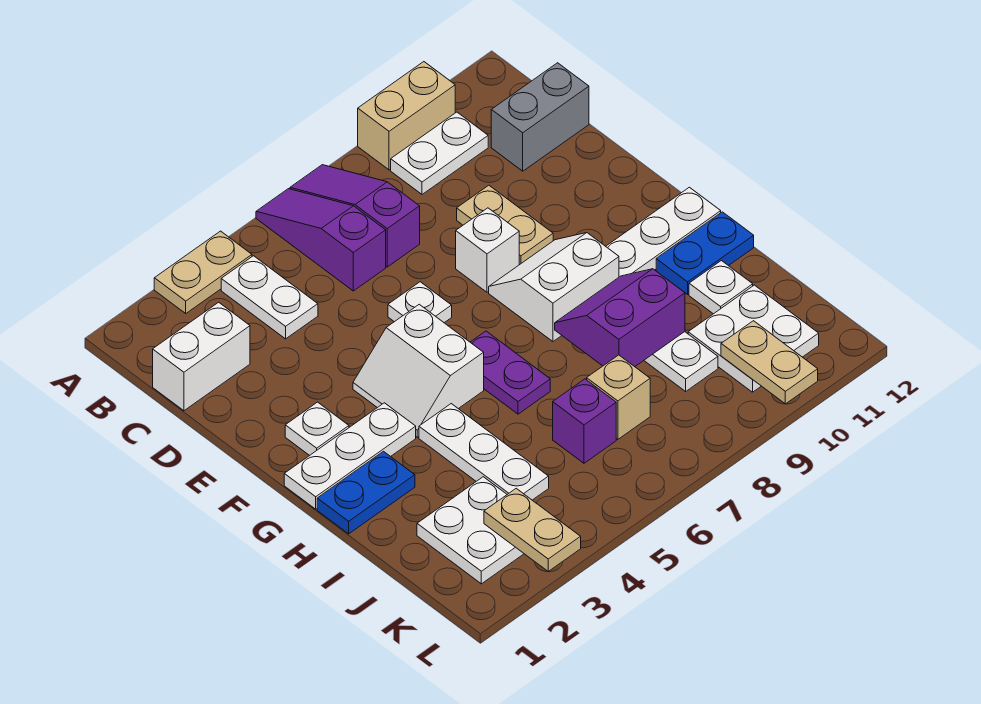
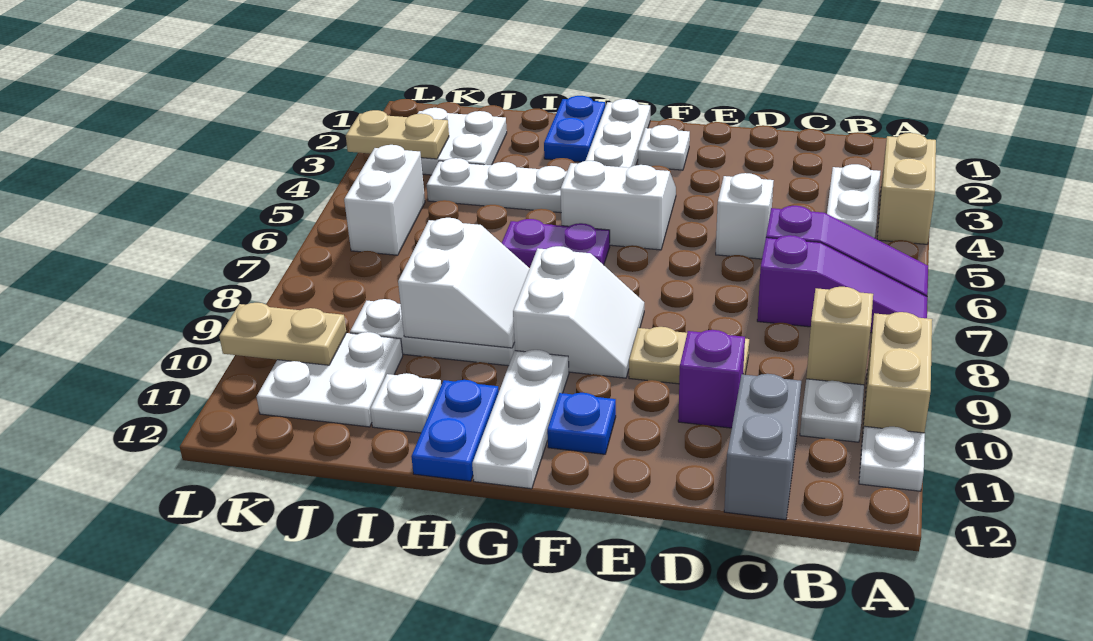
tan plate A3:A4 level 1 -> tan brick A3:A4 level 1
white plate B4:C4 level 1 -> white plate B3:B4 level 1
white brick C1:C2 level 1 -> white brick K5:K6 level 1
white plate E6 level 1 -> white plate A11 level 1
white brick E8 level 1 -> white brick D5 level 1
none -> blue plate F11 level 1
purple slope H8:I9 level 2 top I -> white slope H8:I9 level 2 top I
purple brick J6 level 1 -> purple brick D10 level 1
tan brick J7 level 1 -> tan brick B9 level 2

